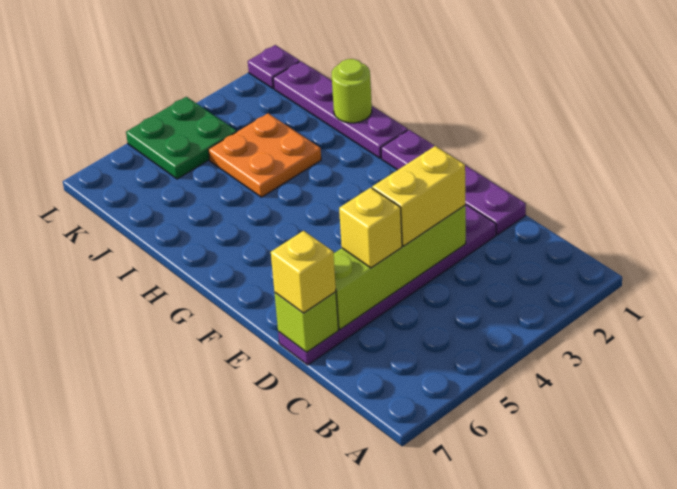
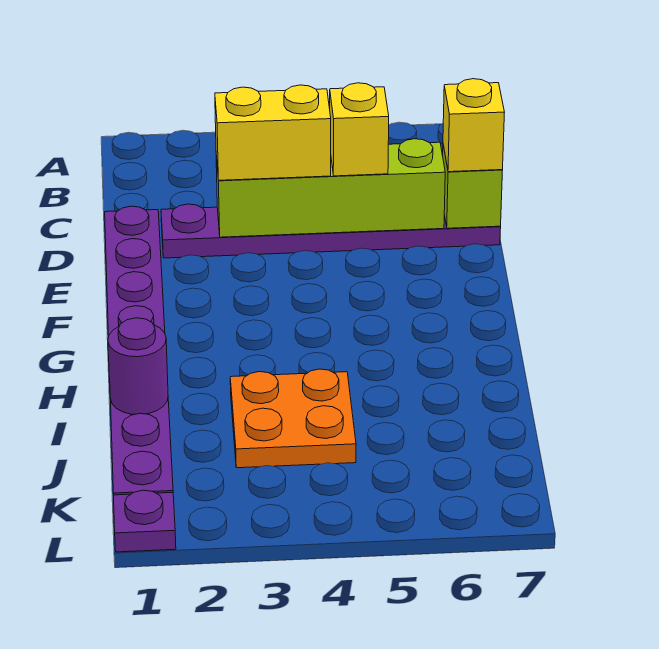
lime round brick I1 level 2 -> purple round brick I1 level 2
green plate K4:L5 level 1 -> none

